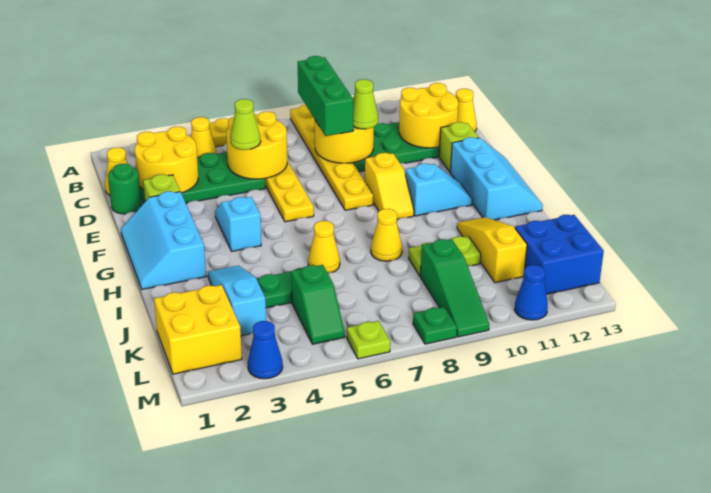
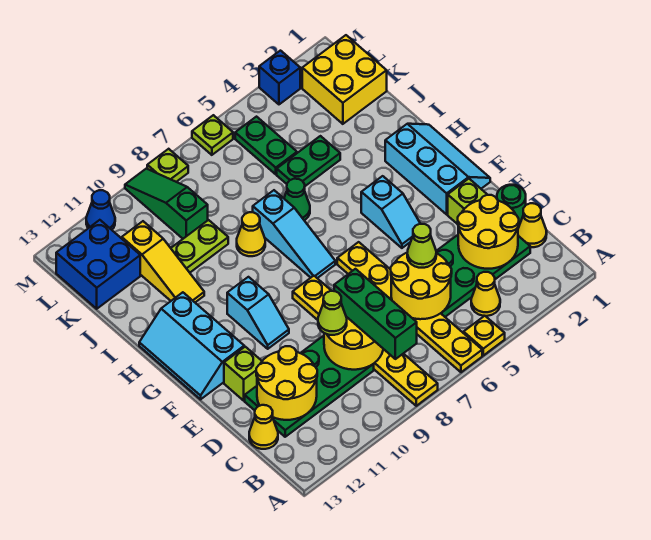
yellow slope F9:G9 level 1 top F -> none
cyan slope G10:G11 level 1 top 10 -> cyan slope F10:G10 level 1 top G
cyan slope I3:K3 level 1 top K -> cyan slope G7:I7 level 1 top I
yellow cone I6 level 1 -> green cone I6 level 1
green slope K5:L5 level 1 top K -> green plate K5:L5 level 1
blue cone M3 level 1 -> blue brick M3 level 1
green plate M8 level 1 -> lime plate M8 level 1

